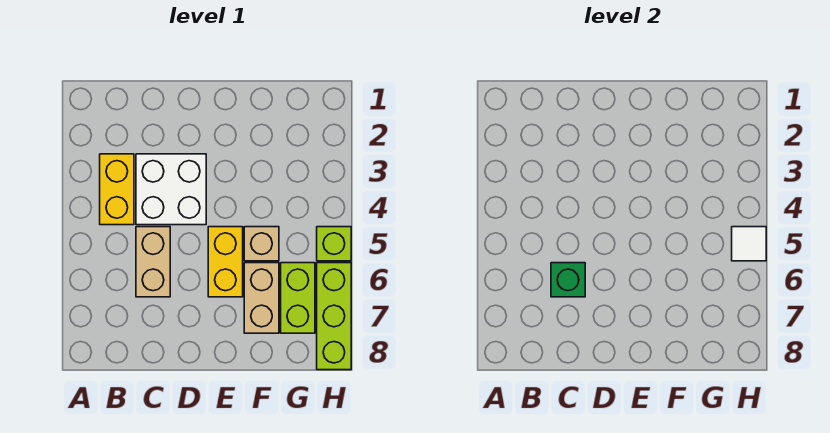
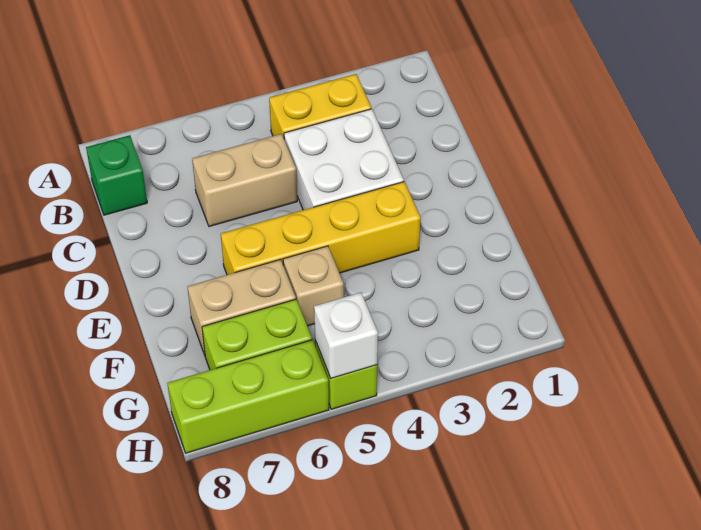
green brick C6 level 2 -> green brick B8 level 1
yellow brick E5:E6 level 1 -> yellow brick E3:E6 level 1
white tile H5 level 2 -> white brick H5 level 2

